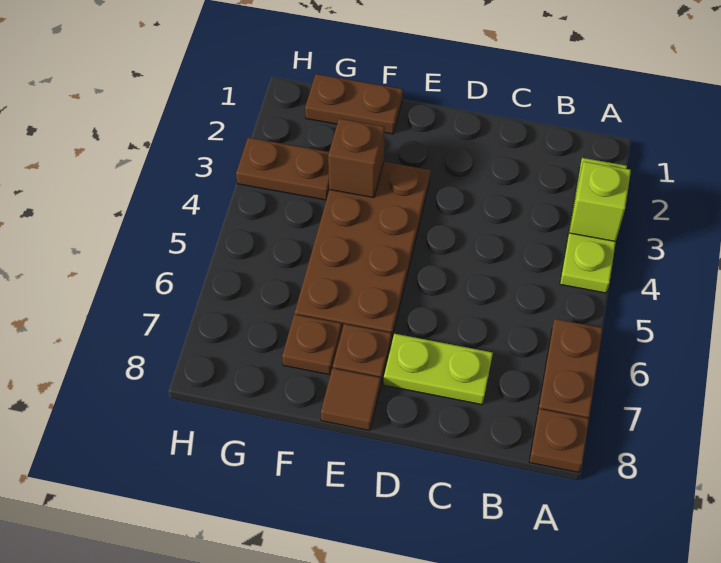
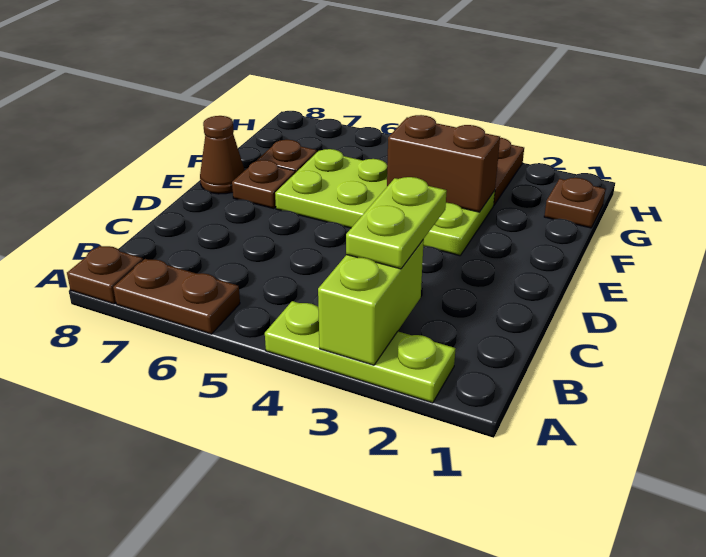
lime brick A3 level 2 -> lime brick A3:B3 level 2
lime plate C7:D7 level 1 -> lime plate B3:C3 level 3
brown plate E3:F6 level 1 -> lime plate E3:F6 level 1
brown tile E8 level 1 -> brown cone E8 level 1
brown plate F1:G1 level 1 -> brown plate G1 level 1
brown brick F3 level 2 -> brown brick F3:F4 level 2

